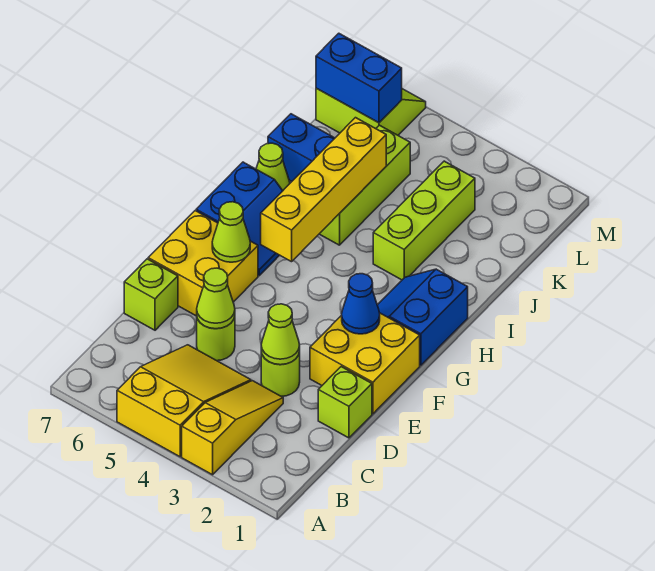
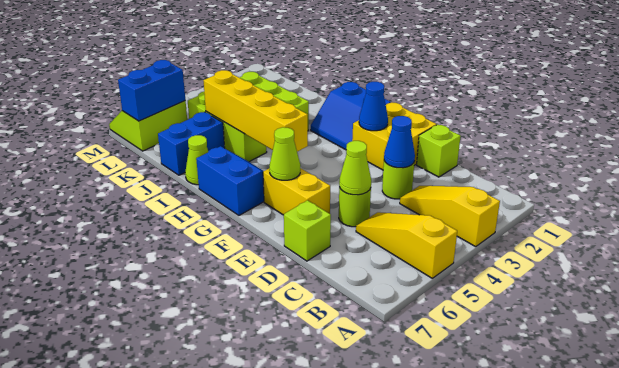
yellow slope A4:C5 level 1 top A -> yellow slope A5:C5 level 1 top A
lime cone D3 level 2 -> blue cone D3 level 2
yellow brick E6:F7 level 1 -> yellow brick E6:F6 level 1

